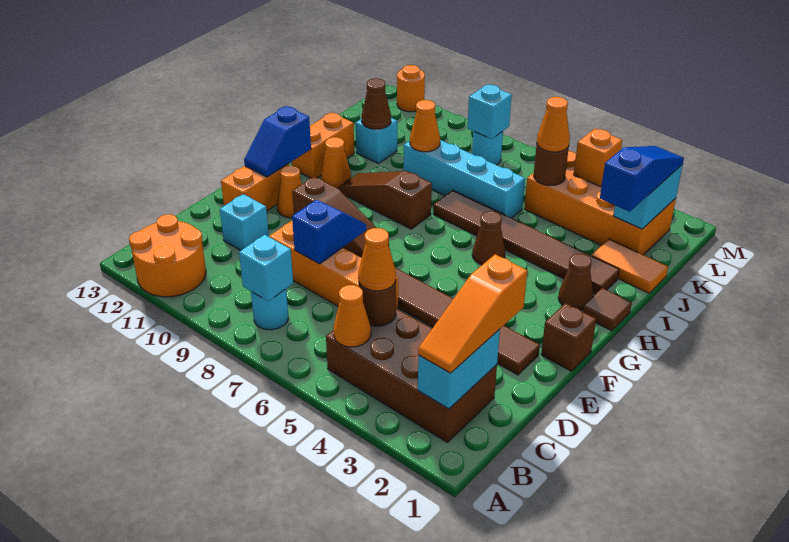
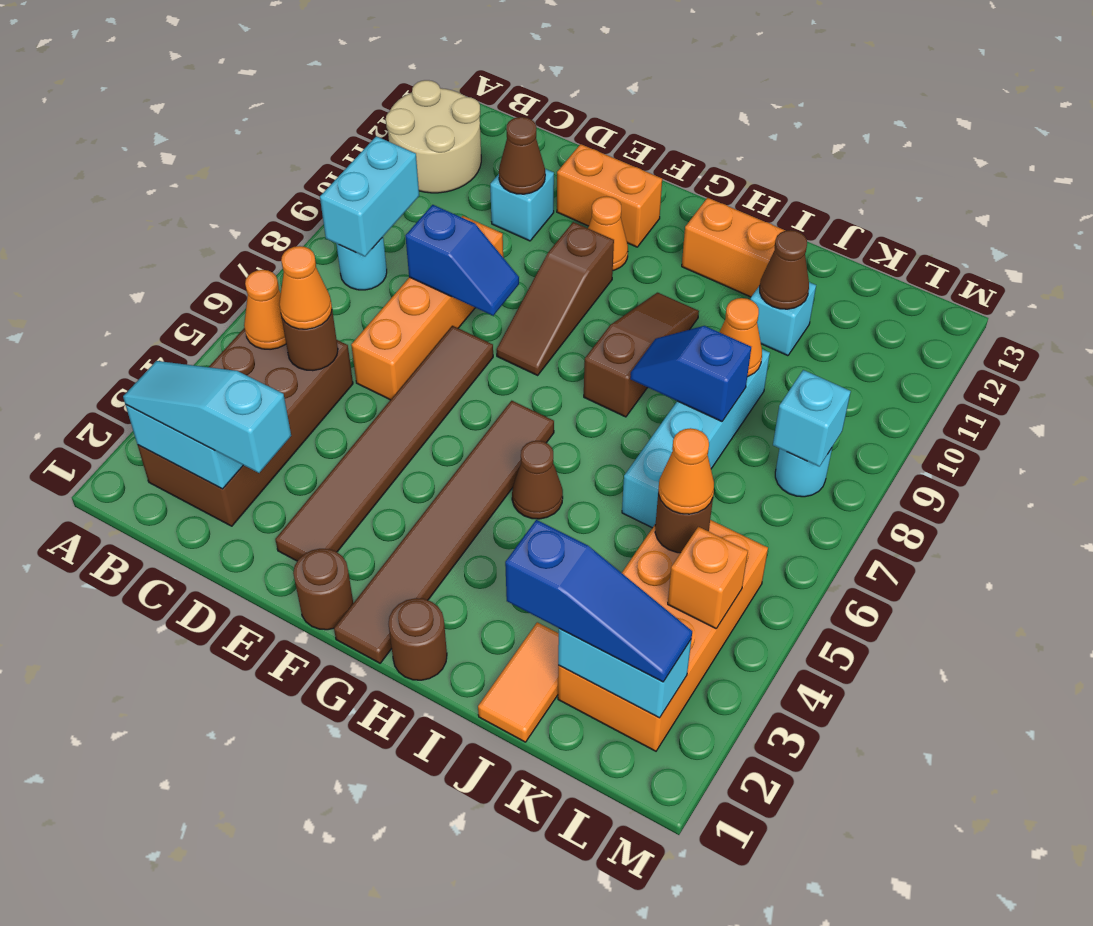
orange round brick A11:B12 level 1 -> tan round brick A11:B12 level 1
orange slope B2:D2 level 3 top D -> cyan slope B2:D2 level 3 top D
cyan brick B8 level 2 -> cyan brick B8:B9 level 2
brown brick F1 level 1 -> brown round brick F1 level 1
blue slope F12:G12 level 2 top G -> blue slope I8:J8 level 2 top J
brown tile H1 level 1 -> brown round brick H1 level 1
brown cone H2 level 1 -> brown cone D11 level 2
orange cone H11 level 1 -> none
brown tile I2:I7 level 1 -> brown tile G1:G6 level 1
orange round brick M12 level 1 -> none

